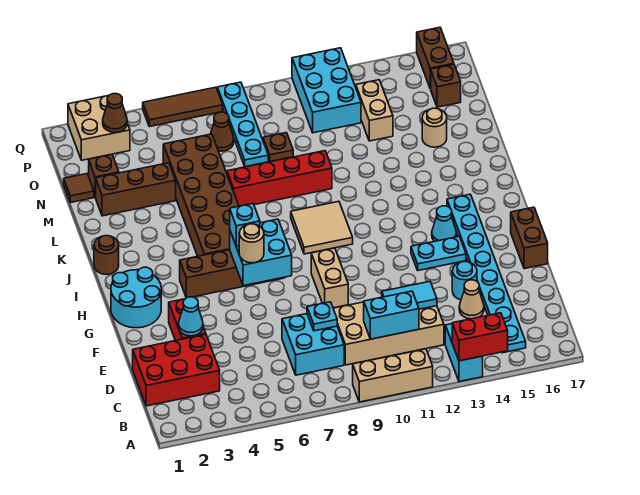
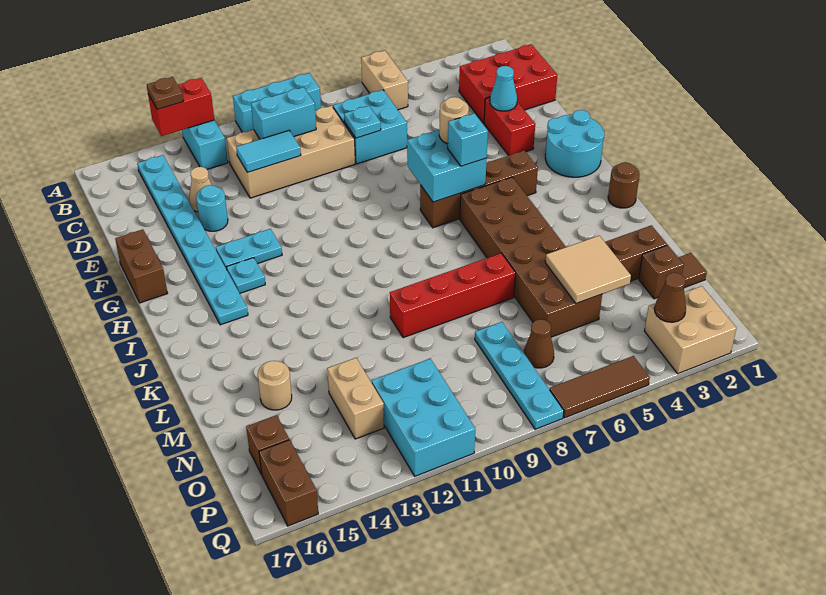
tan brick A9:A11 level 1 -> cyan brick A9:A11 level 1
tan brick F9:G9 level 1 -> tan brick A6:B6 level 1
cyan cone H14 level 1 -> cyan plate H14 level 1
tan tile I9:J10 level 1 -> tan tile M4:N5 level 2
brown plate N9 level 1 -> brown plate A14 level 3

